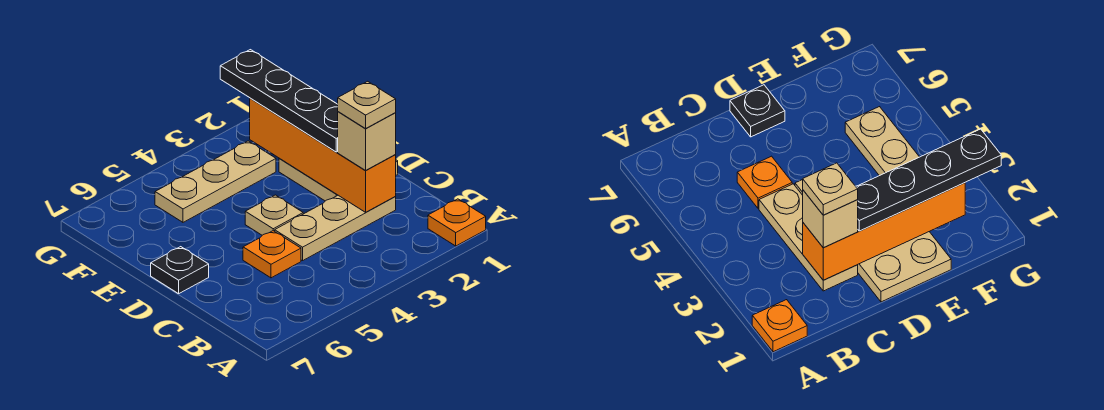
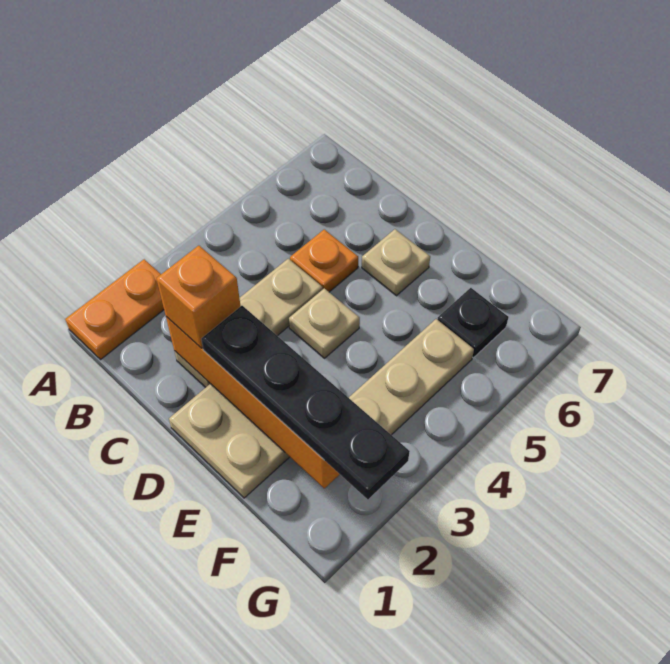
orange plate A1 level 1 -> orange plate A1:A2 level 1
tan brick C2 level 3 -> orange brick C2 level 3
tan plate C2 level 4 -> tan plate D6 level 1
black plate D7 level 1 -> black plate F6 level 1

